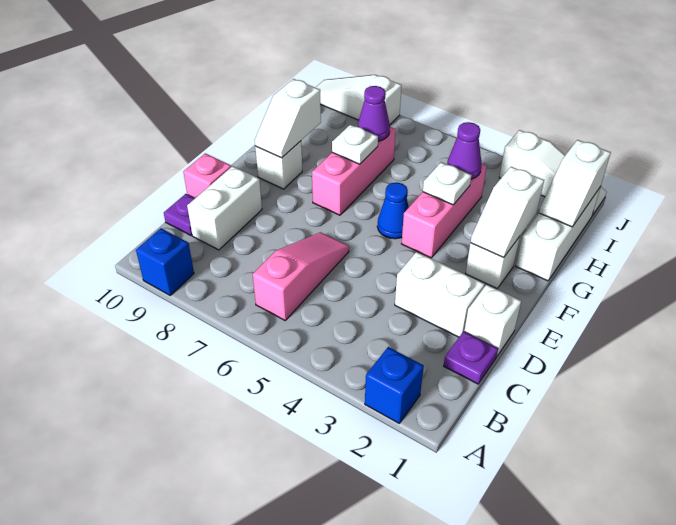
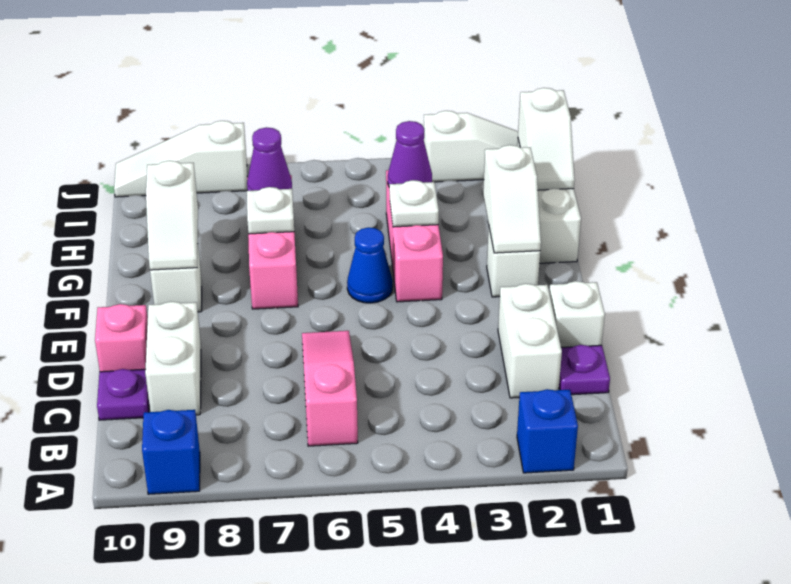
white brick D2:D3 level 1 -> white brick C2:D2 level 1

